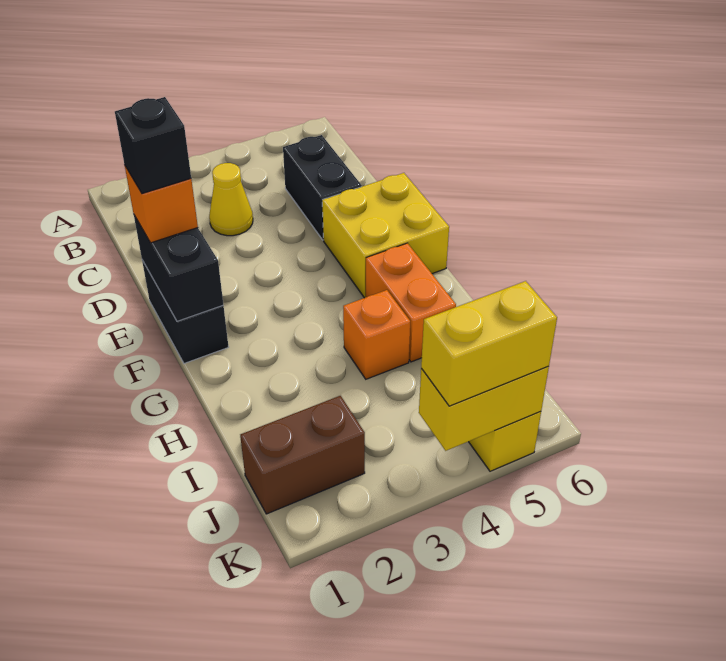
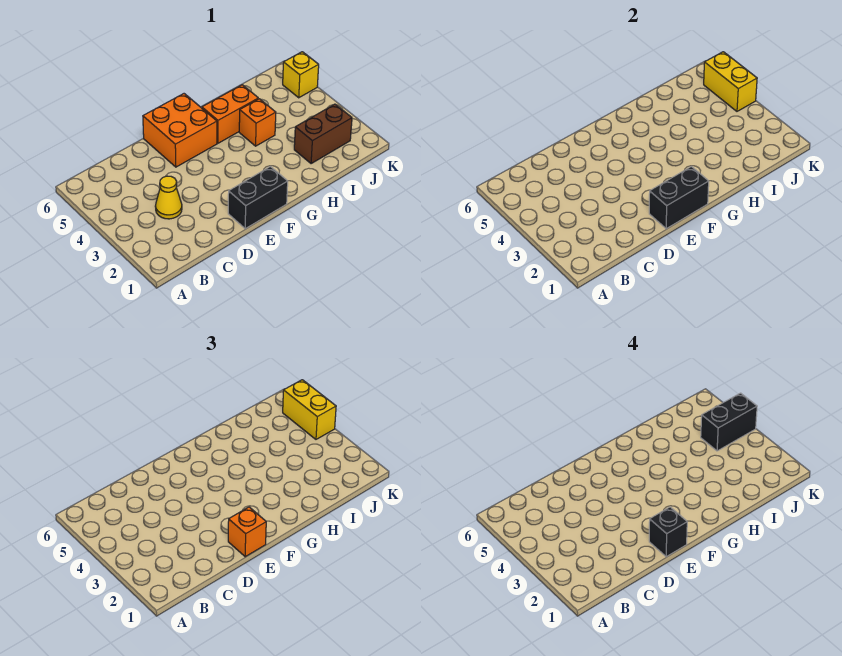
black brick C5:D5 level 1 -> black brick J4:K4 level 4
yellow brick E5:F6 level 1 -> orange brick E5:F6 level 1
brown brick J1:J2 level 1 -> brown brick I2:J2 level 1

